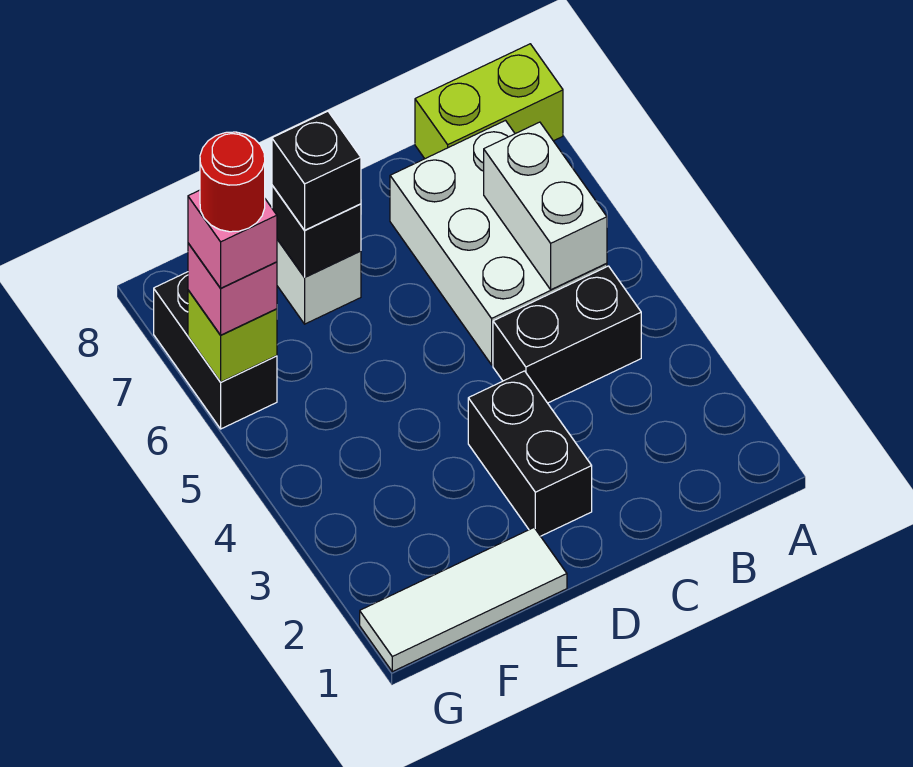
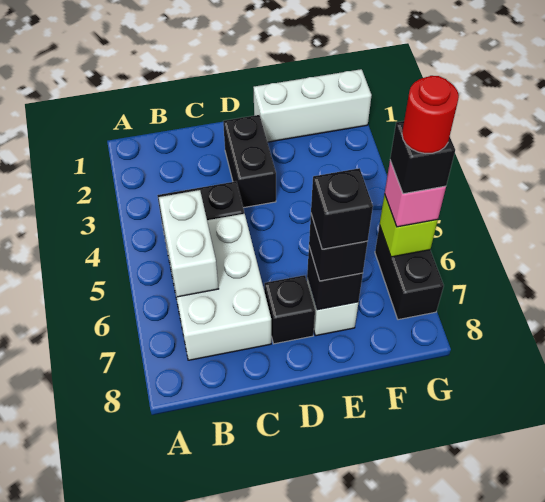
lime brick A8:B8 level 1 -> none
none -> black brick D7 level 1
white tile E1:G1 level 1 -> white brick E1:G1 level 1
none -> black brick E7 level 4
pink brick G6 level 4 -> black brick G6 level 4

